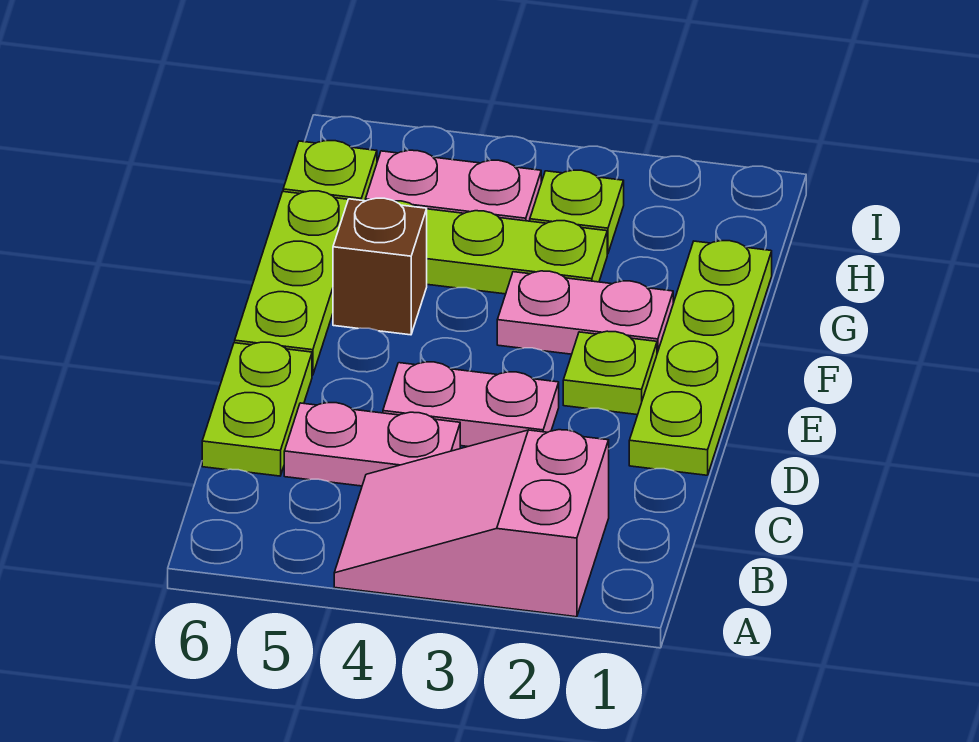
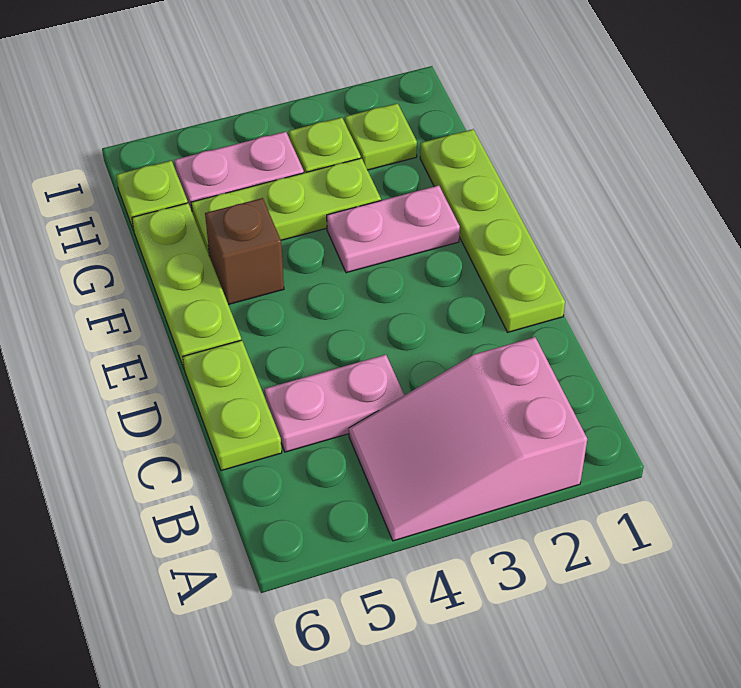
pink plate D3:D4 level 1 -> none
lime plate E2 level 1 -> lime plate H2 level 1

